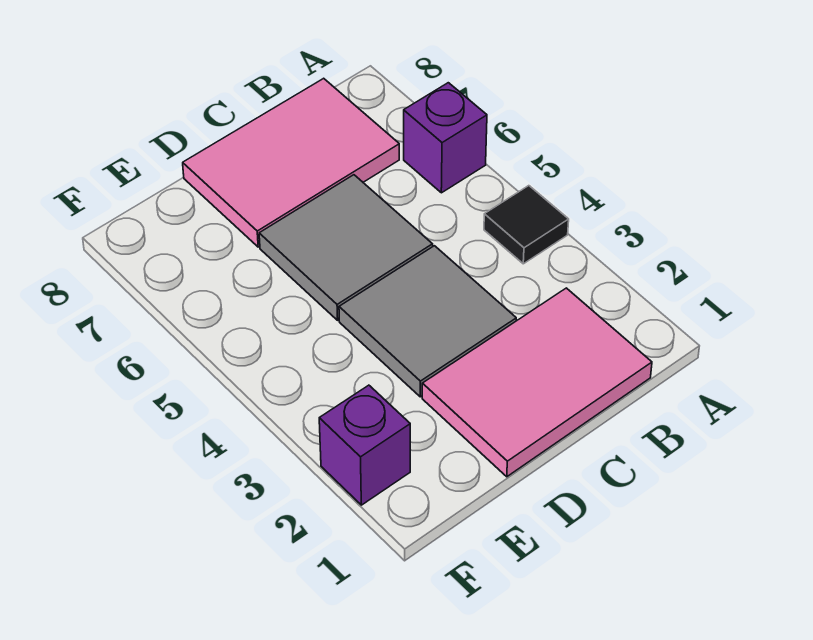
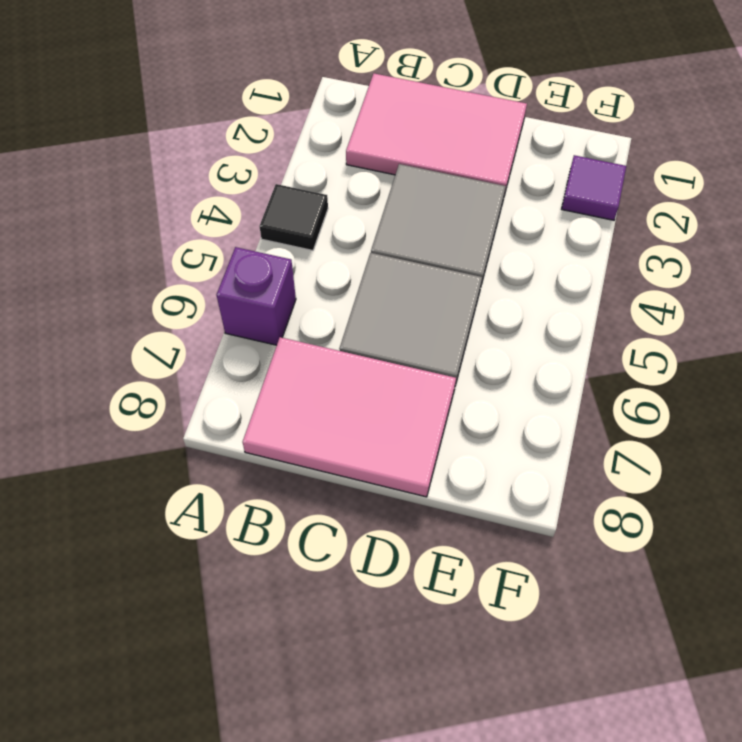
purple brick F2 level 1 -> purple tile F2 level 1

